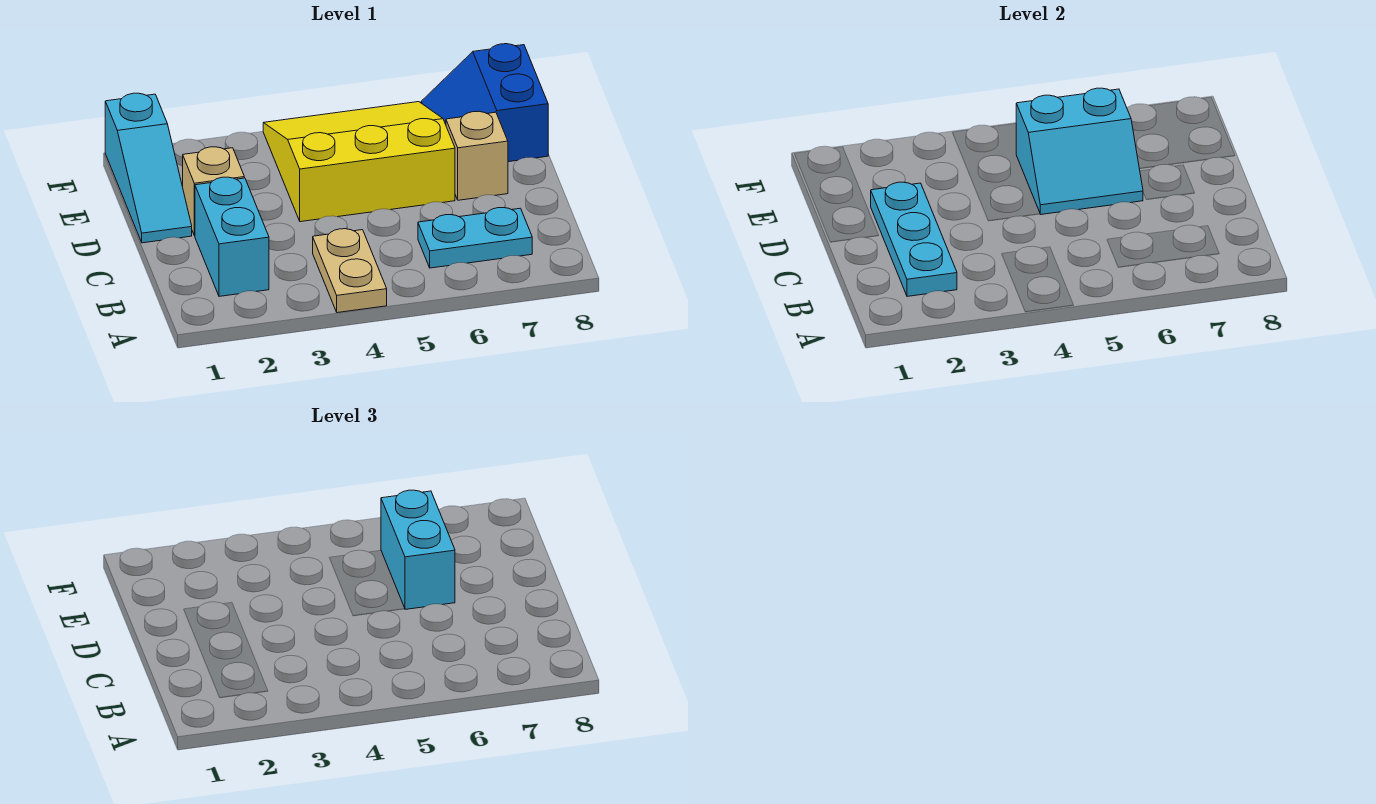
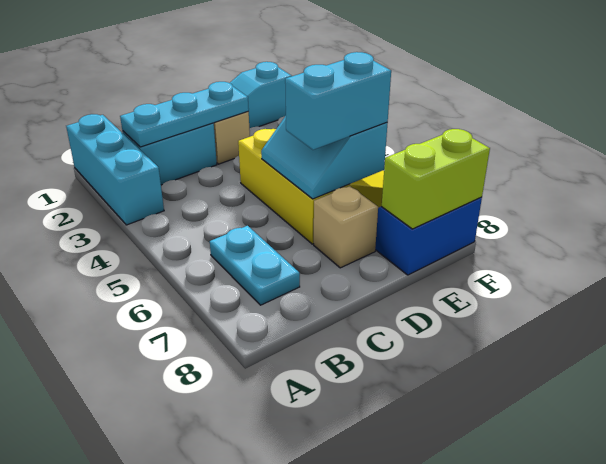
none -> cyan brick A1:A3 level 1
tan plate A4:B4 level 1 -> none
none -> lime brick E8:F8 level 2

